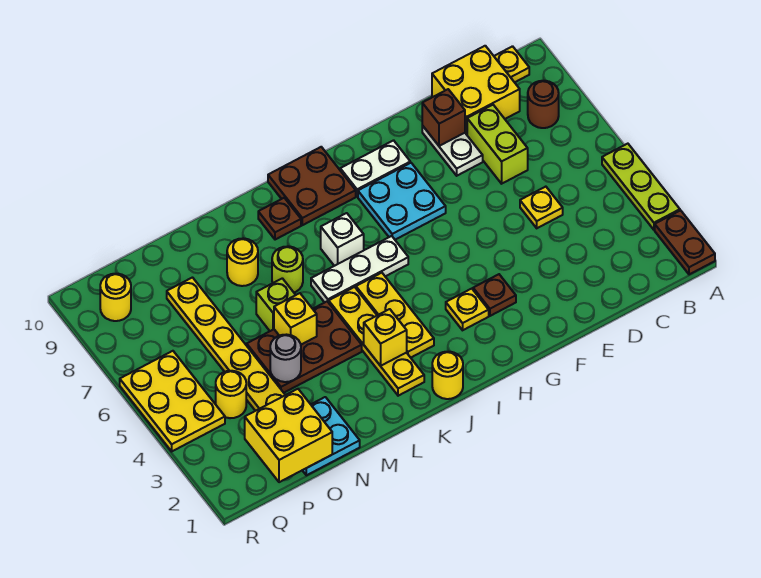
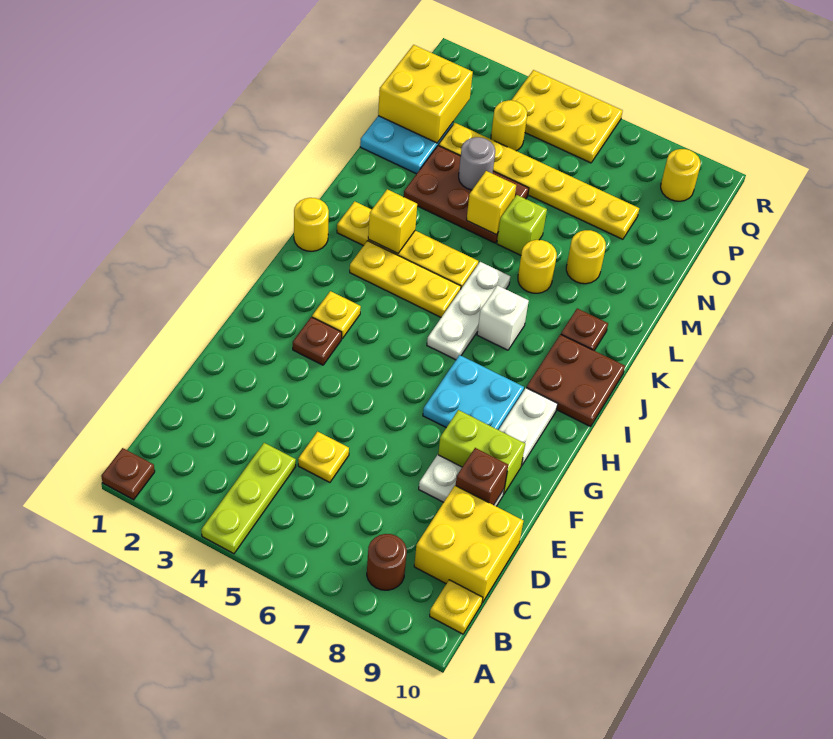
brown plate A1:A2 level 1 -> brown plate A1 level 1
lime plate A3:A5 level 1 -> lime plate A4:C4 level 1
lime brick D7:D8 level 1 -> lime brick F8:F9 level 1
brown plate L4:N5 level 1 -> brown plate M3:N5 level 1
lime round brick L7 level 1 -> yellow round brick L7 level 1

